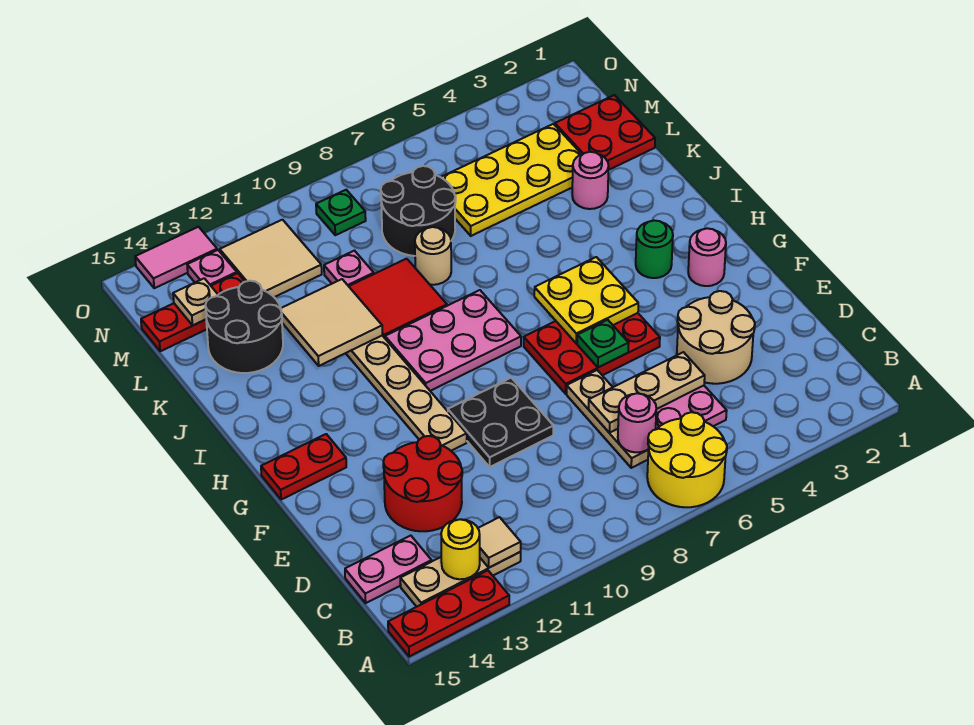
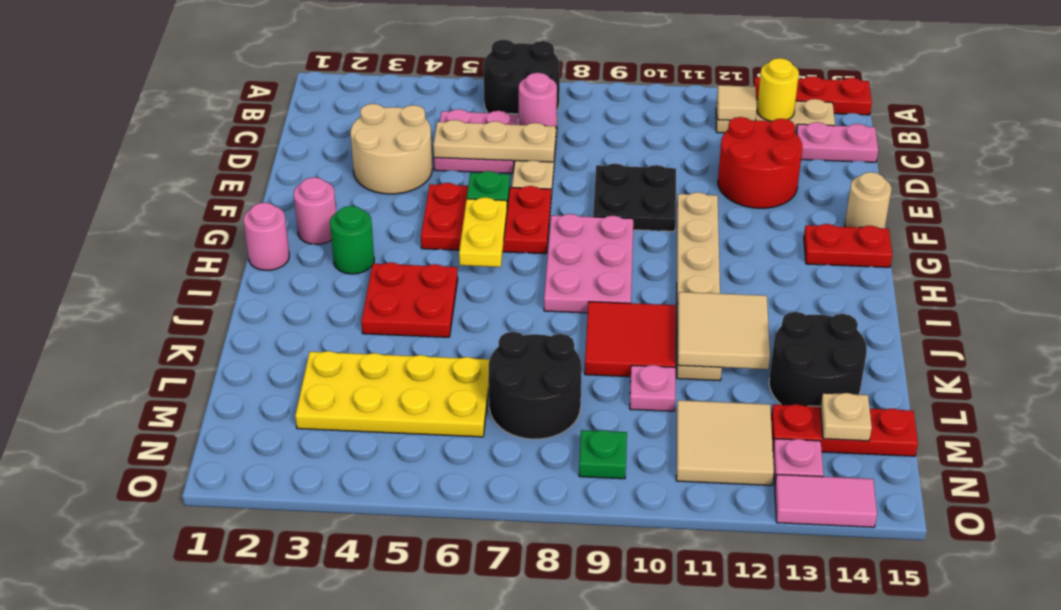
yellow round brick A6:B7 level 1 -> black round brick A6:B7 level 1
yellow plate G5:H6 level 2 -> yellow plate G6:H6 level 2
pink plate H8:I10 level 1 -> pink plate G8:I9 level 1
pink round brick K3 level 1 -> pink round brick H1 level 1
tan round brick K8 level 1 -> tan round brick F15 level 1
red plate L1:M2 level 1 -> red plate I4:J5 level 1

